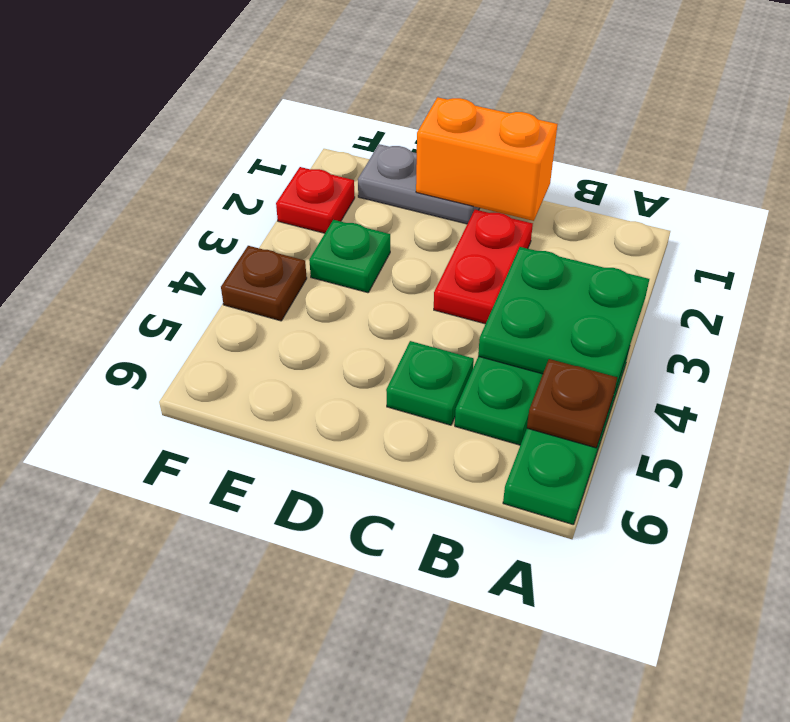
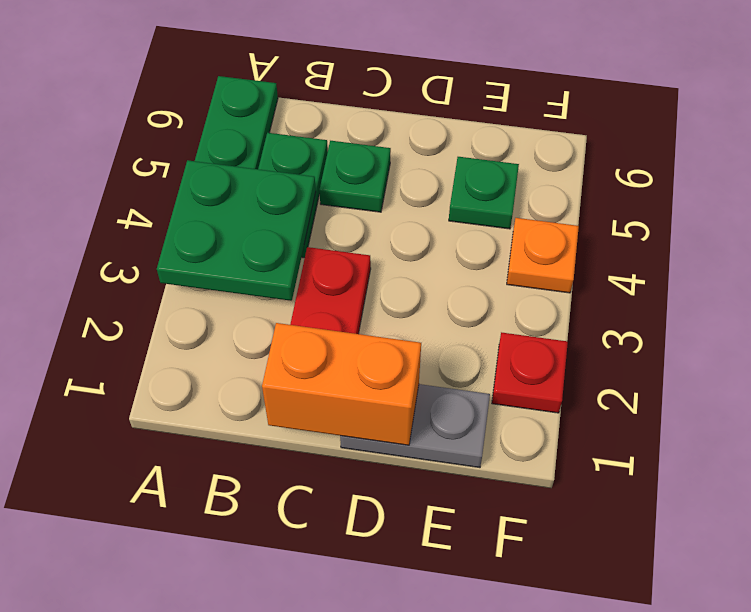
brown plate A5 level 2 -> none
green plate E3 level 1 -> green plate E5 level 1
brown plate F4 level 1 -> orange plate F4 level 1

